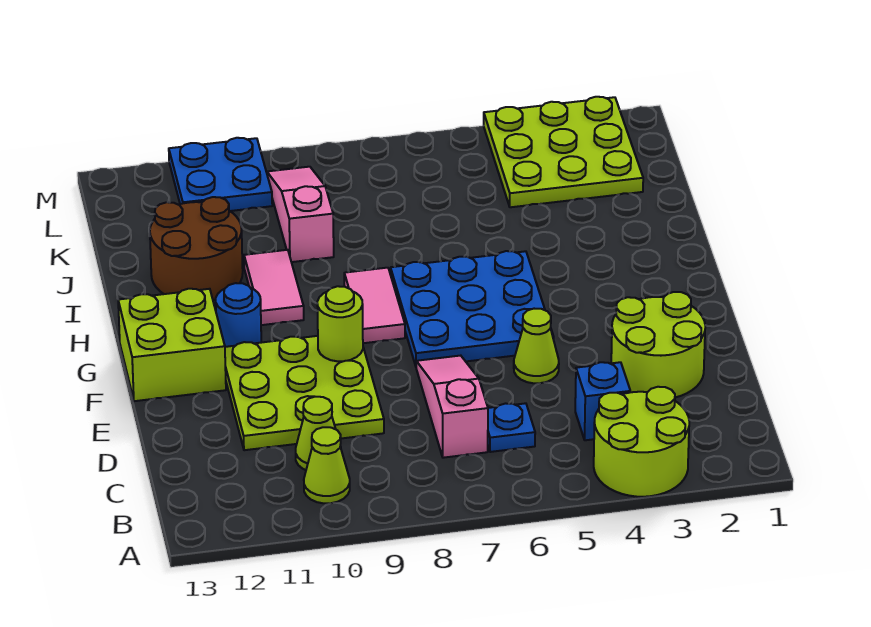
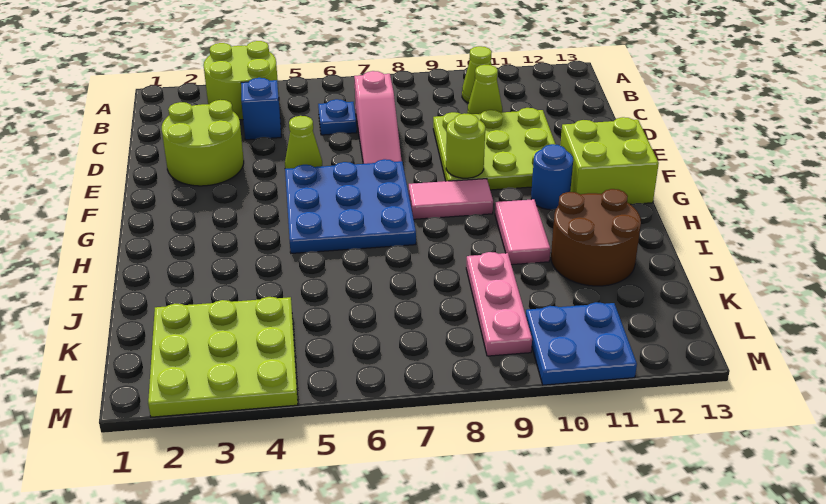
pink tile G8:H8 level 1 -> pink tile G8:G9 level 1
pink slope J9:L9 level 1 top J -> pink plate J9:L9 level 1

